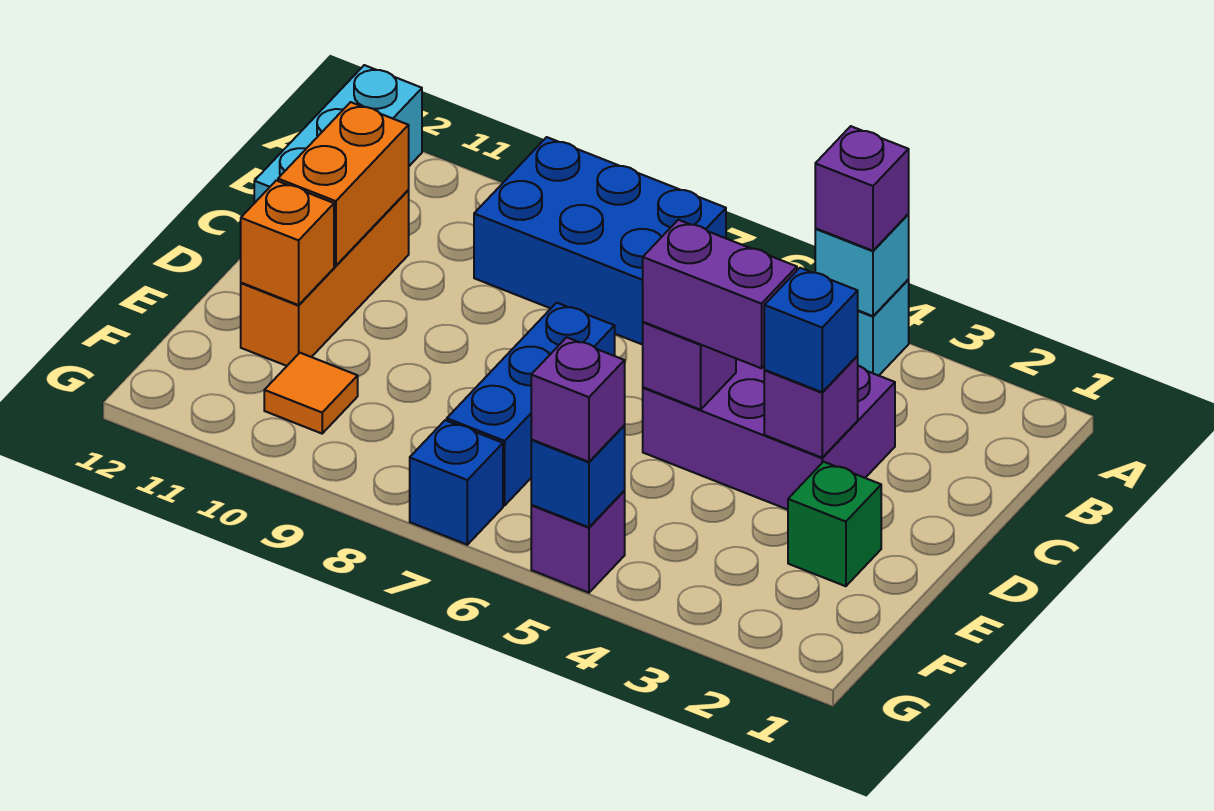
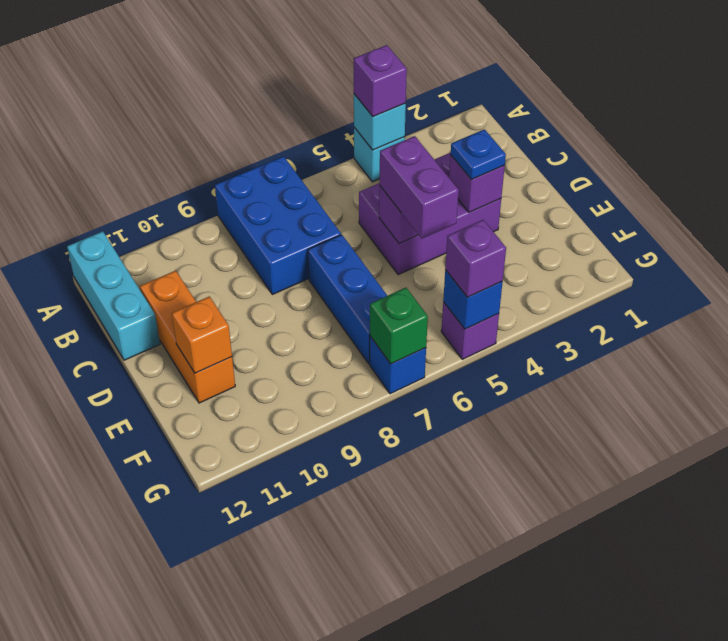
blue brick A7:B9 level 1 -> blue brick A7:C8 level 1
orange brick C11:D11 level 2 -> none
blue brick D3 level 3 -> blue plate D3 level 3
purple brick D4:D5 level 3 -> purple brick D5:E5 level 3
green brick E2 level 1 -> green brick G7 level 2
orange tile F10 level 1 -> none

